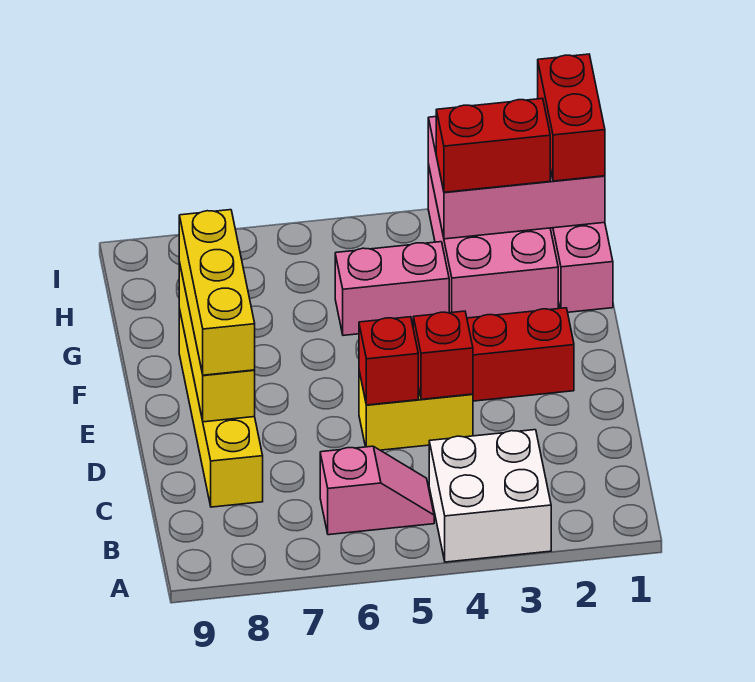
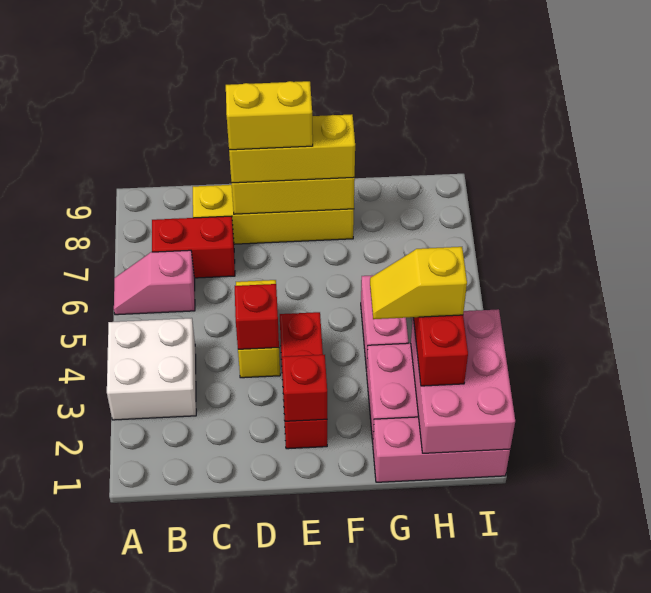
pink slope B5:B6 level 1 top 6 -> pink slope A6:B6 level 1 top B
red brick D5 level 2 -> red brick E2 level 2
none -> yellow brick D8:E8 level 4
none -> yellow slope G3:H3 level 4 top H
red brick H1:I1 level 3 -> red brick B7:C7 level 1

